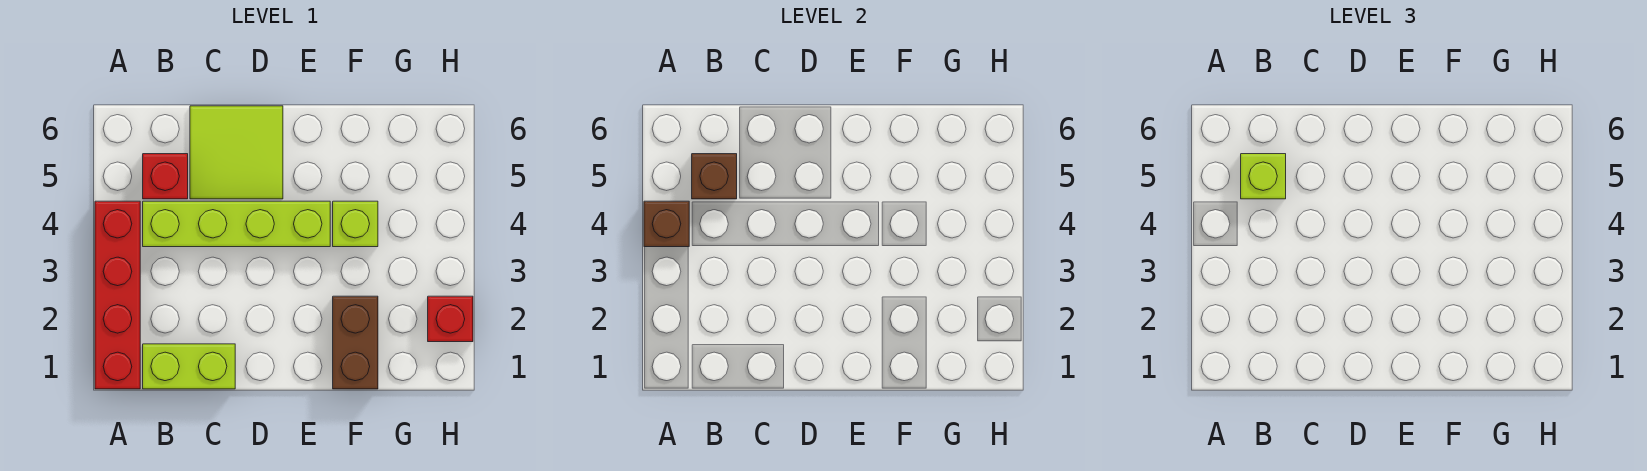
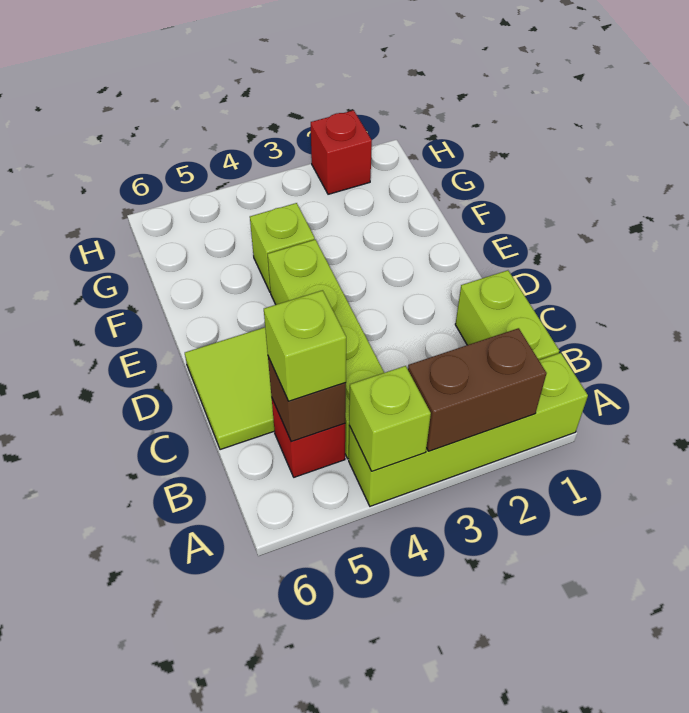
red brick A1:A4 level 1 -> lime brick A1:A4 level 1
brown brick A4 level 2 -> lime brick A4 level 2
brown brick F1:F2 level 1 -> brown brick A2:A3 level 2

